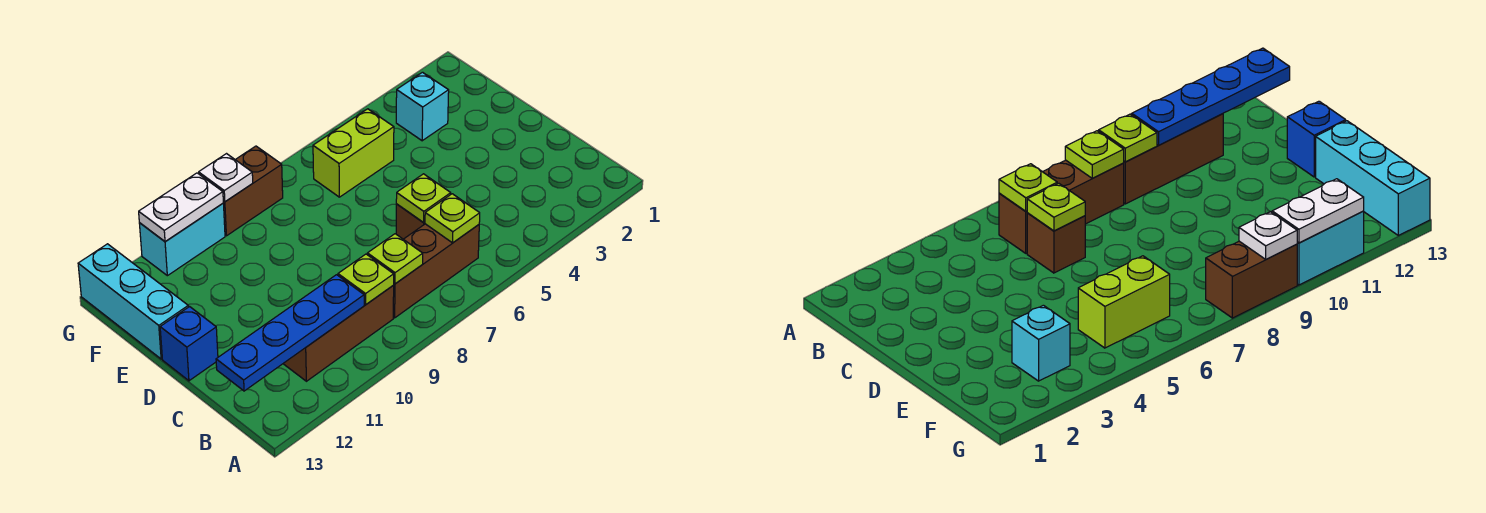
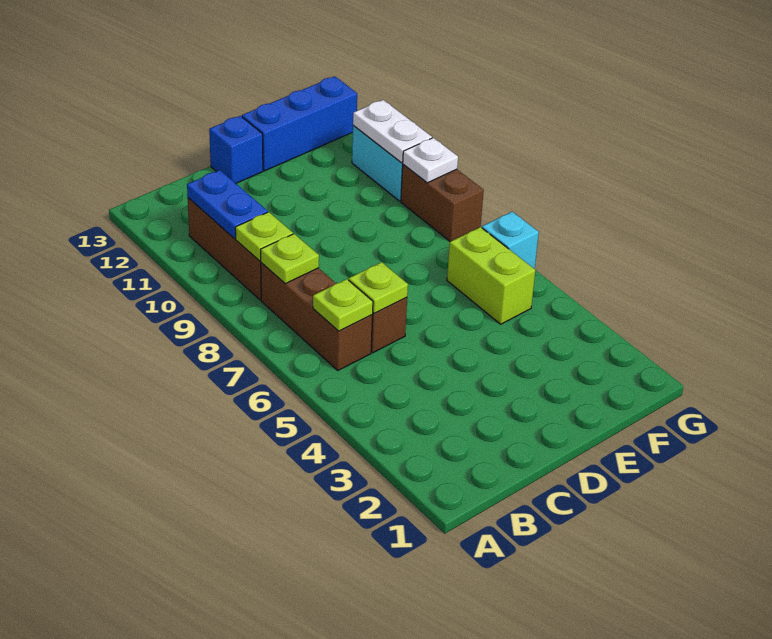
blue plate B10:B13 level 2 -> blue plate B10:B11 level 2
cyan brick E13:G13 level 1 -> blue brick E13:G13 level 1
cyan brick F3 level 1 -> cyan brick G6 level 1

